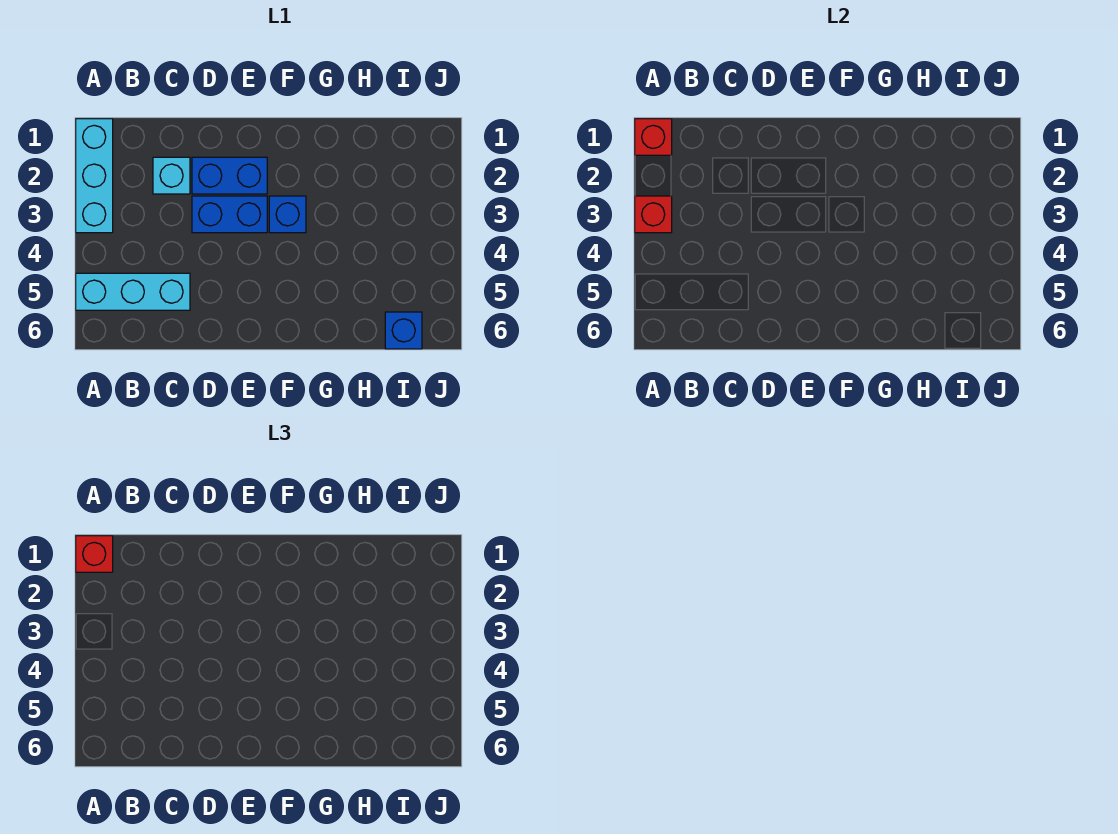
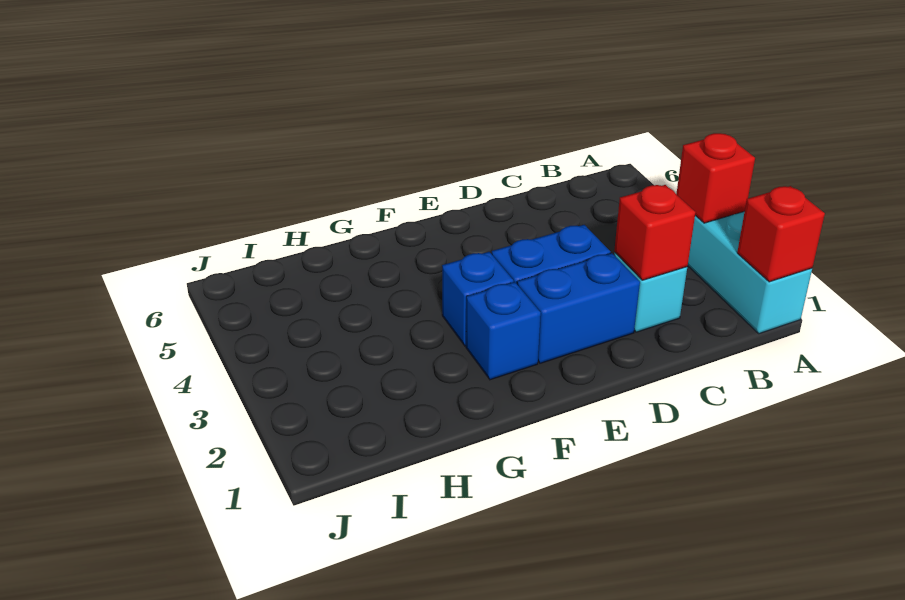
red brick A1 level 3 -> red brick C2 level 2
cyan brick A5:C5 level 1 -> none
blue brick I6 level 1 -> blue brick F2 level 1

